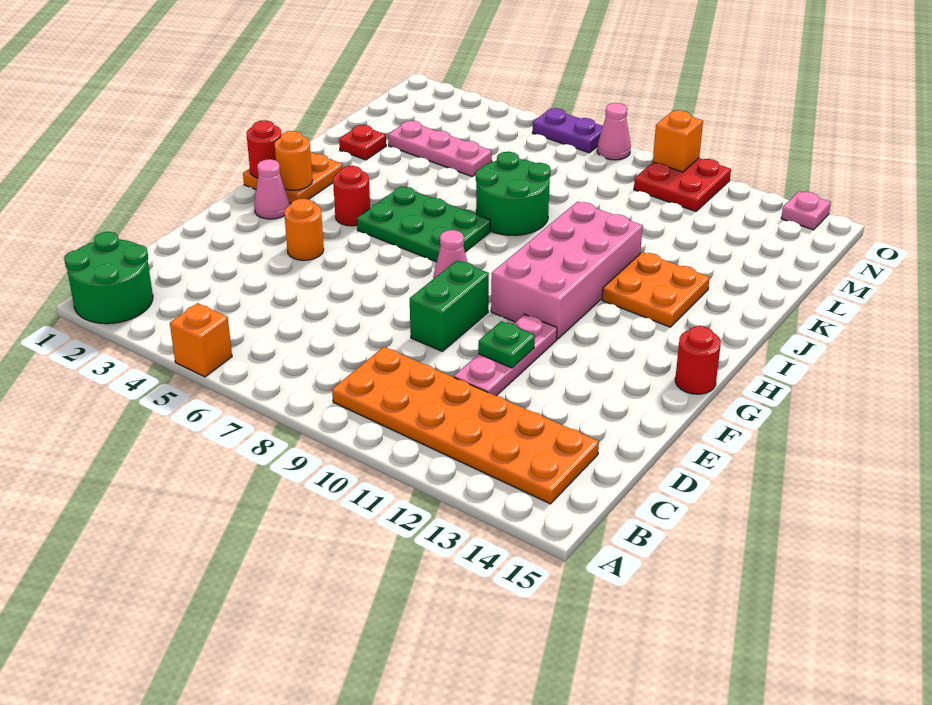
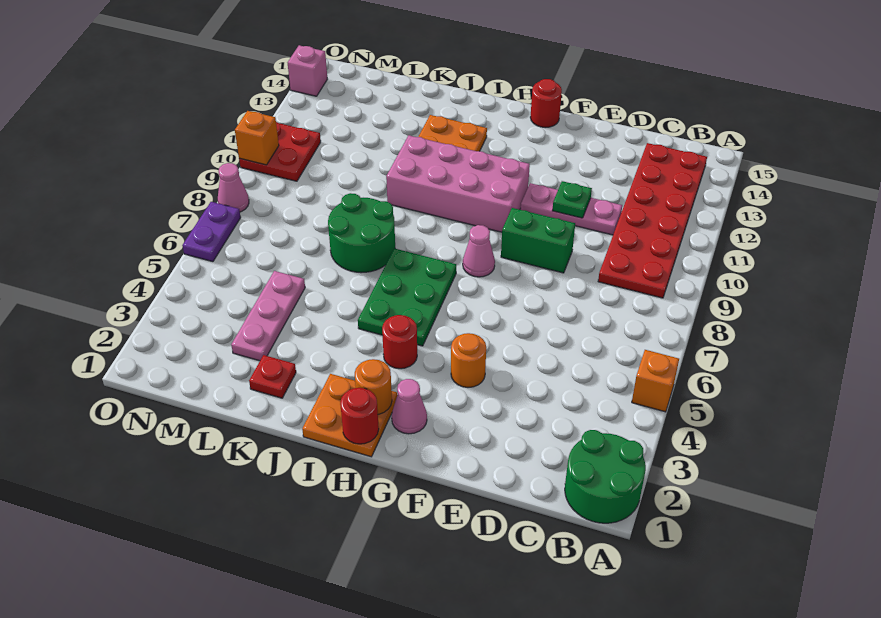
orange plate B9:C14 level 1 -> red plate B9:C14 level 1
pink plate O14 level 1 -> pink brick O14 level 1

